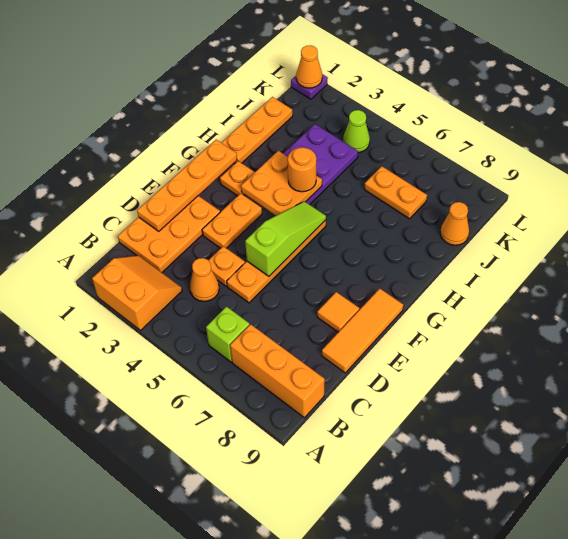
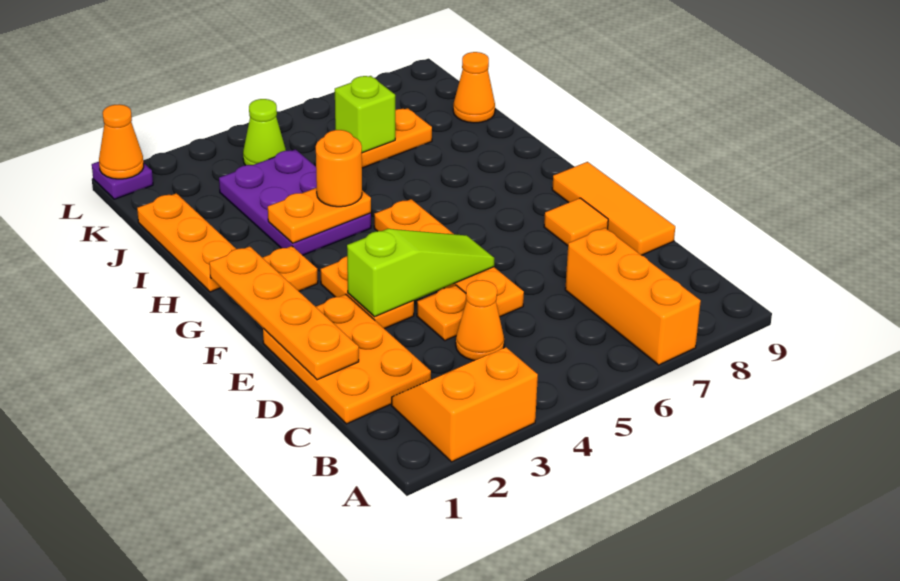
lime brick B6 level 1 -> lime brick J6 level 2
orange brick B7:B9 level 1 -> orange brick A7:C7 level 1
lime slope E5:G5 level 2 top E -> lime slope E3:E5 level 2 top 3
orange plate G3:H4 level 2 -> orange plate H3:H4 level 2

